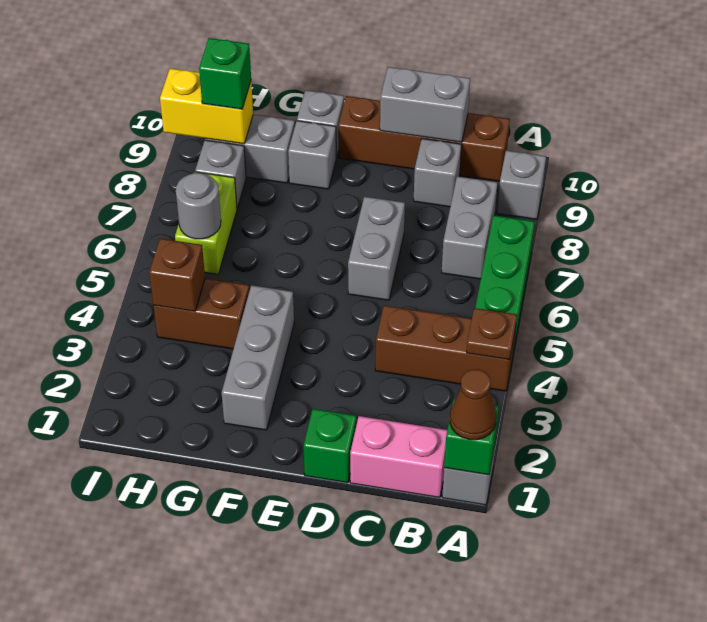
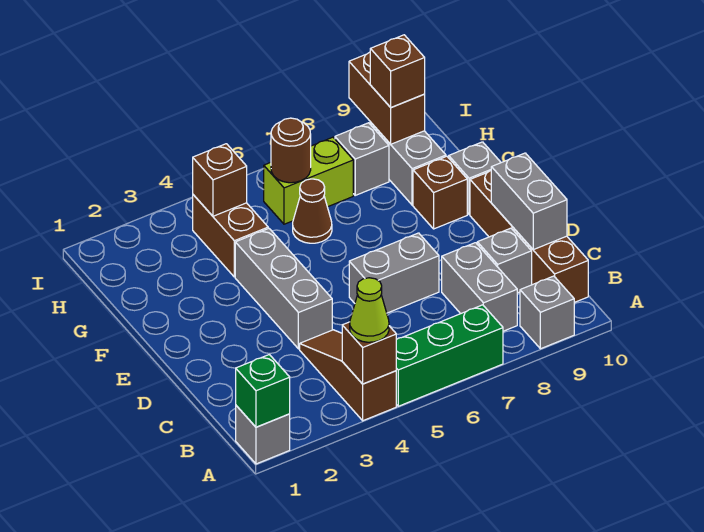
brown cone A1 level 3 -> brown cone G6 level 1
brown brick A4:C4 level 1 -> brown slope A4:C4 level 1 top A
brown plate A4 level 2 -> brown brick A4 level 2
none -> lime cone A4 level 3
pink brick B1:C1 level 1 -> none
grey brick B7:B8 level 1 -> grey brick B8:C8 level 1
green brick D1 level 1 -> none
grey brick F2:F4 level 1 -> grey brick D4:F4 level 1
grey brick F9 level 1 -> brown brick F9 level 1
grey round brick H6 level 2 -> brown round brick H6 level 2
yellow brick H9:I9 level 2 -> brown brick H9:I9 level 2
green brick H9 level 3 -> brown brick H9 level 3

